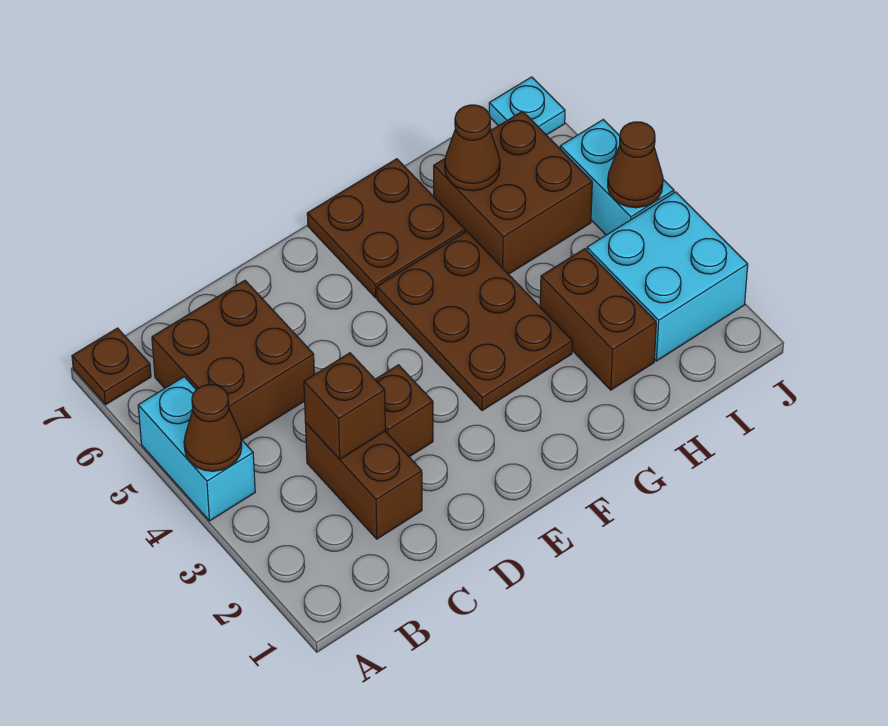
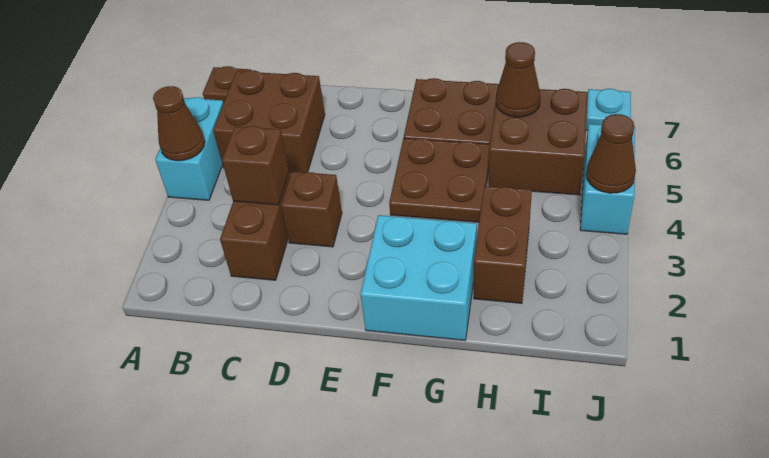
brown plate F3:G5 level 1 -> brown plate F4:G5 level 1
cyan brick I2:J3 level 1 -> cyan brick F1:G2 level 1

